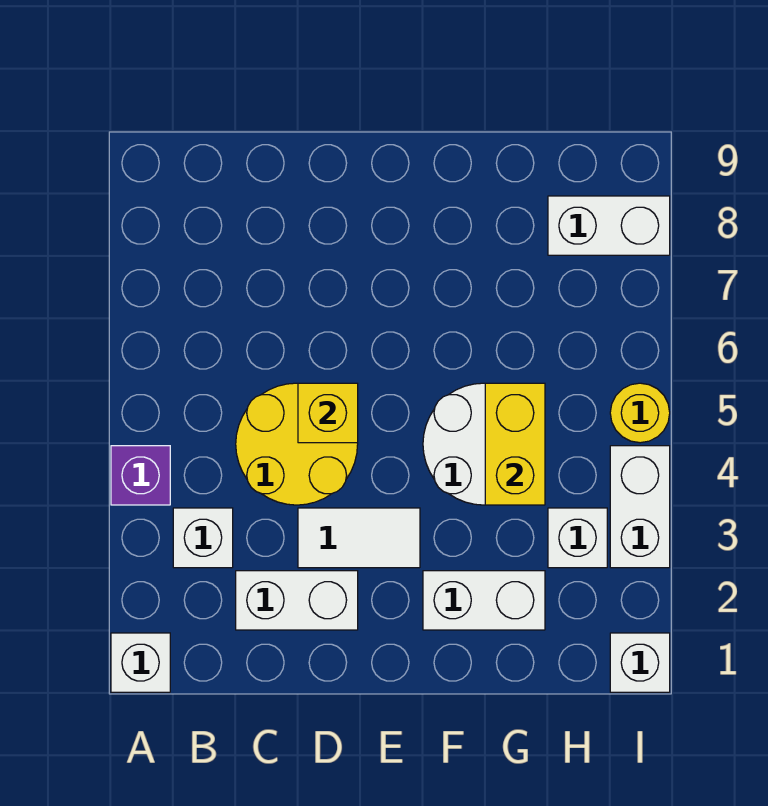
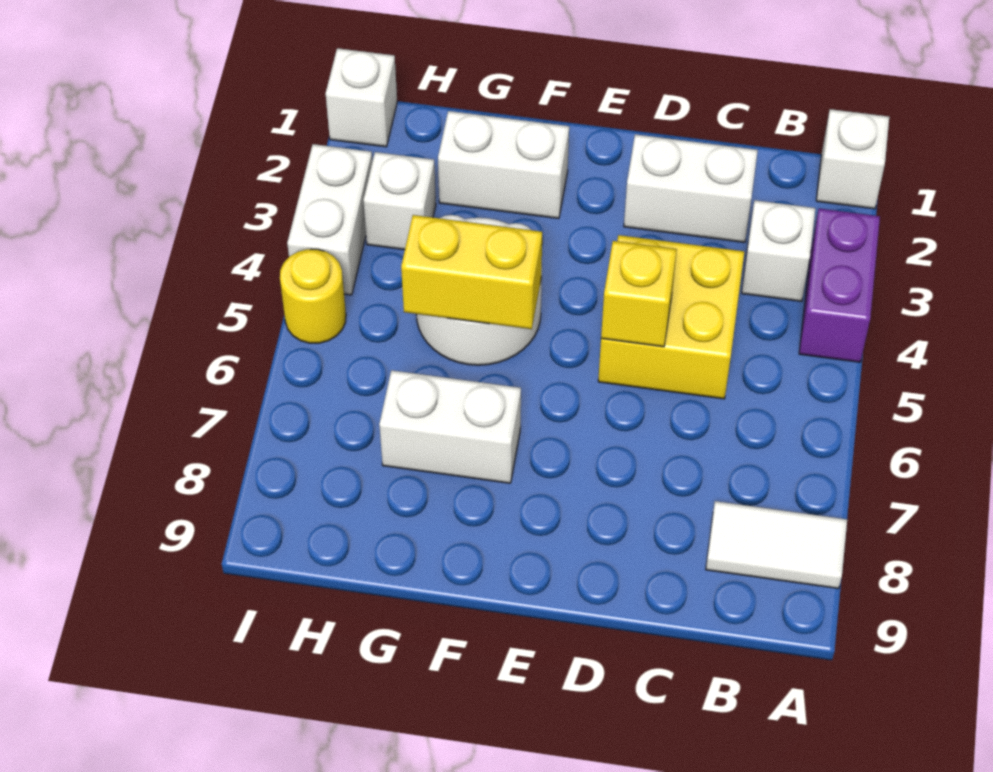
purple brick A4 level 1 -> purple brick A3:A4 level 1
yellow round brick C4:D5 level 1 -> yellow brick C4:D5 level 1
white tile D3:E3 level 1 -> white tile A8:B8 level 1
yellow brick G4:G5 level 2 -> yellow brick F5:G5 level 2
white brick H8:I8 level 1 -> white brick F7:G7 level 1

